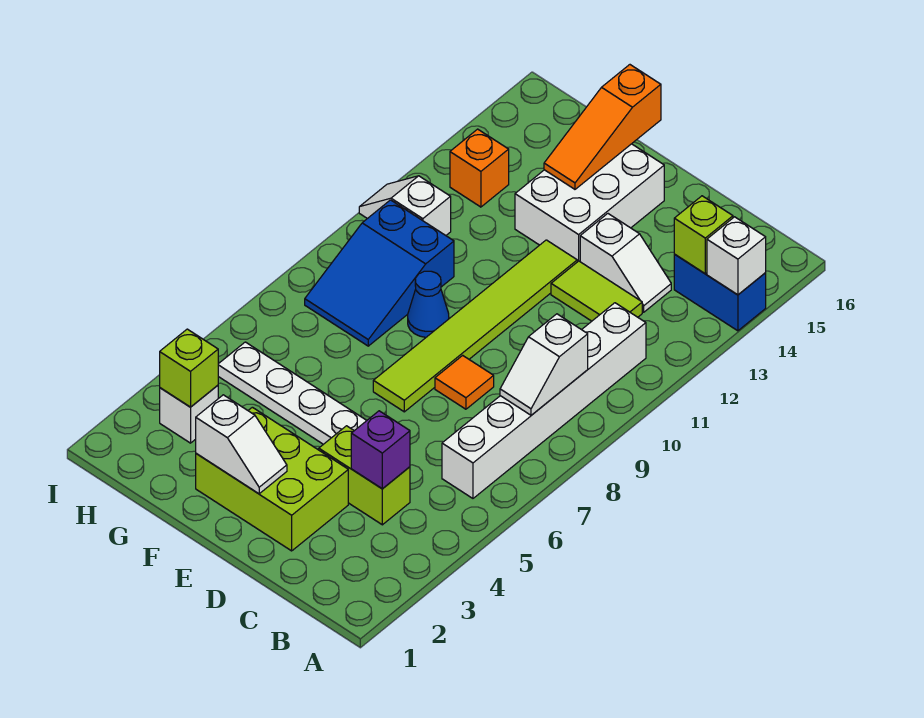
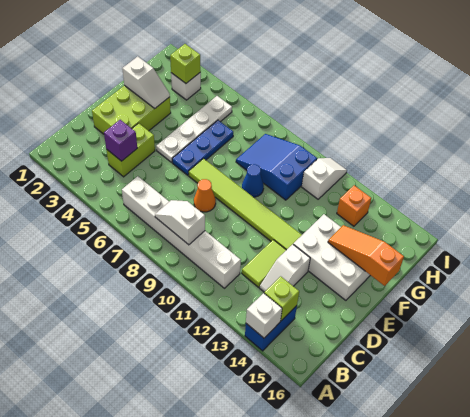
orange tile D8 level 1 -> orange cone D8 level 1
white slope E2:F2 level 2 top F -> white slope F2:F3 level 2 top 2
none -> blue plate E6:G6 level 1

